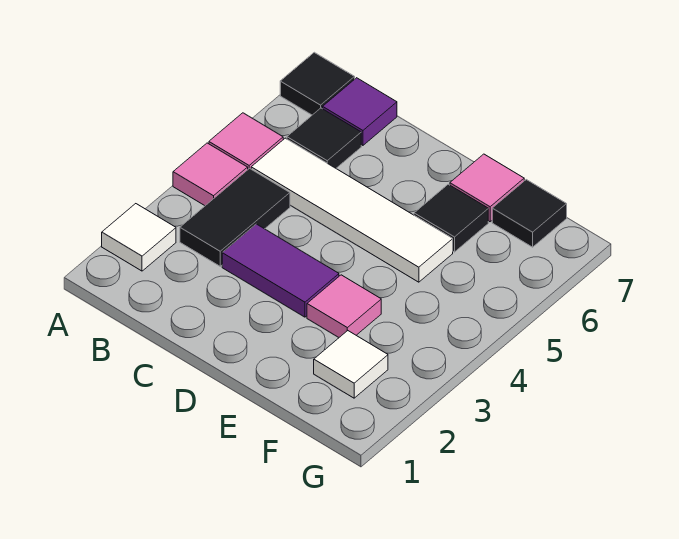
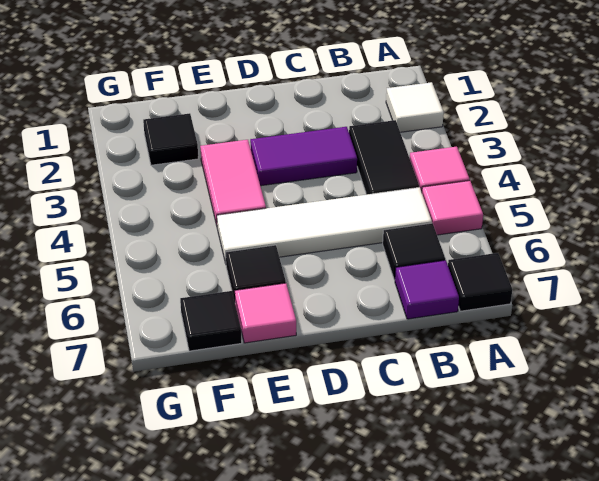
pink tile E3 level 1 -> pink tile E3:E4 level 1
white tile F2 level 1 -> black tile F2 level 1

